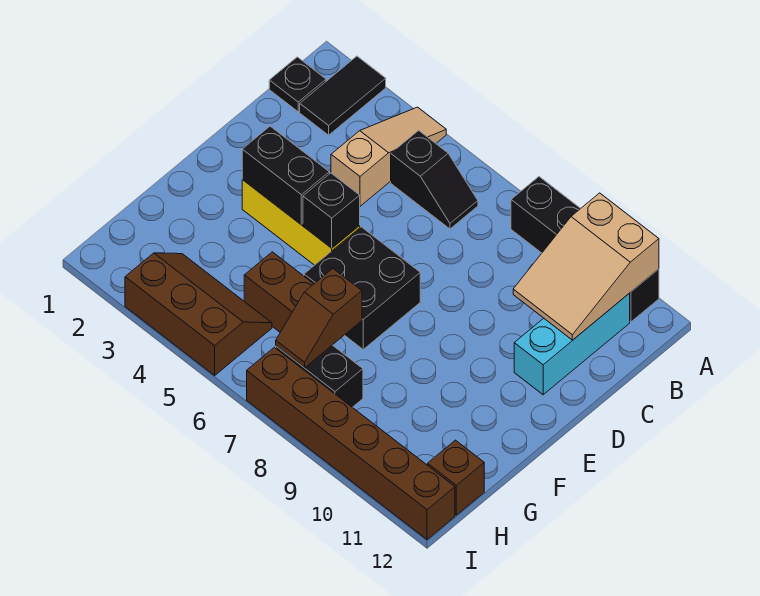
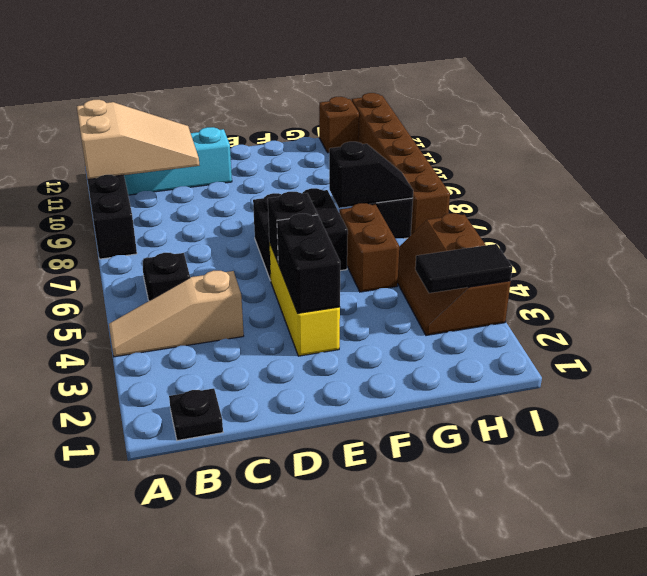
black tile A2:B2 level 1 -> black tile H3:I3 level 2
brown slope G7:H7 level 2 top G -> black slope G7:H7 level 2 top G

